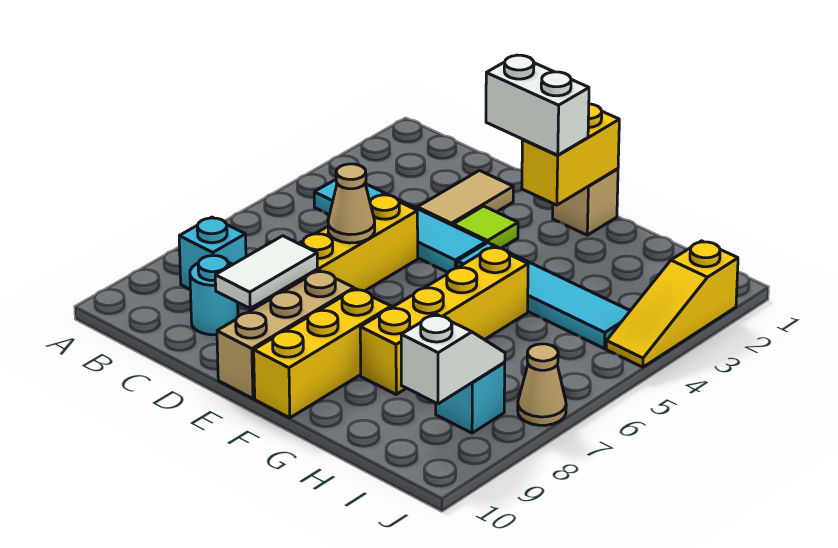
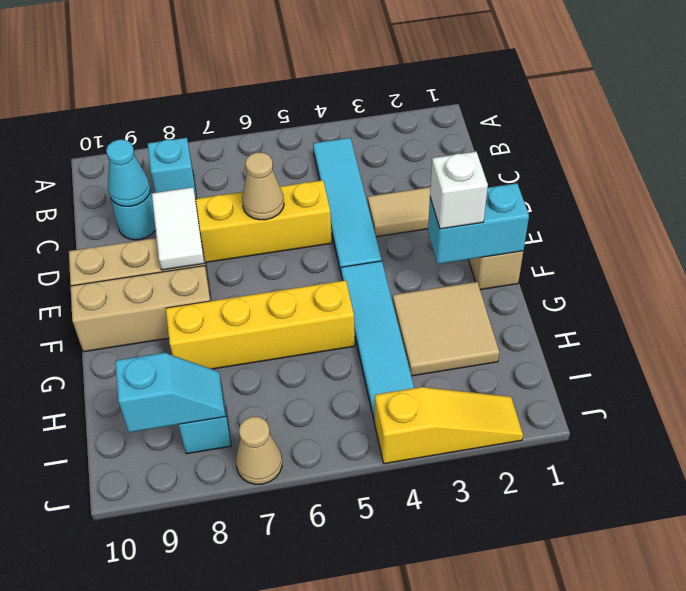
none -> cyan cone C9 level 2
white tile D8:D9 level 2 -> white tile D8:E8 level 2
white brick E2:F2 level 3 -> white brick F2 level 3
lime tile E3 level 1 -> none
yellow brick F1:F2 level 2 -> cyan brick F1:F2 level 2
yellow brick F8:F10 level 1 -> tan brick F8:F10 level 1
none -> tan tile G2:H3 level 1
white slope I8:I9 level 2 top 9 -> cyan slope I8:I9 level 2 top 9
yellow slope J2:J4 level 1 top 2 -> yellow slope J2:J4 level 1 top 4

